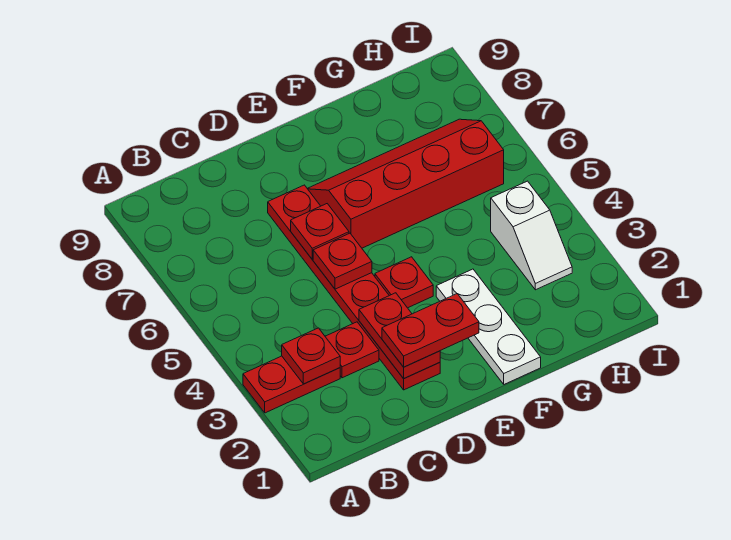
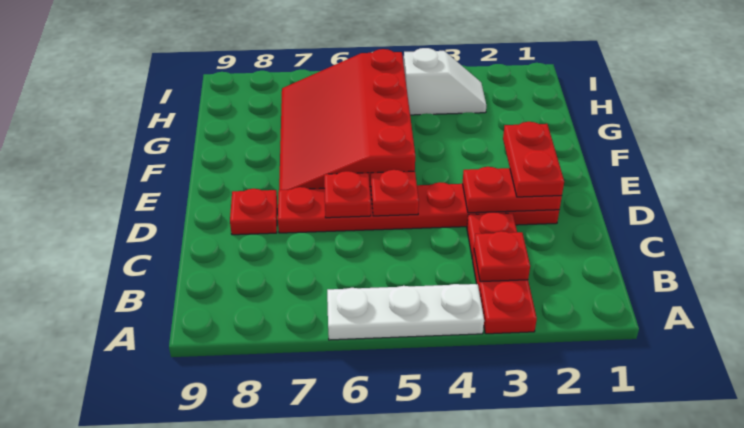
red plate E4 level 1 -> red plate D8 level 1
red slope E6:H7 level 1 top 6 -> red slope E5:H7 level 1 top 5
white plate F1:F3 level 1 -> white plate A4:A6 level 1

